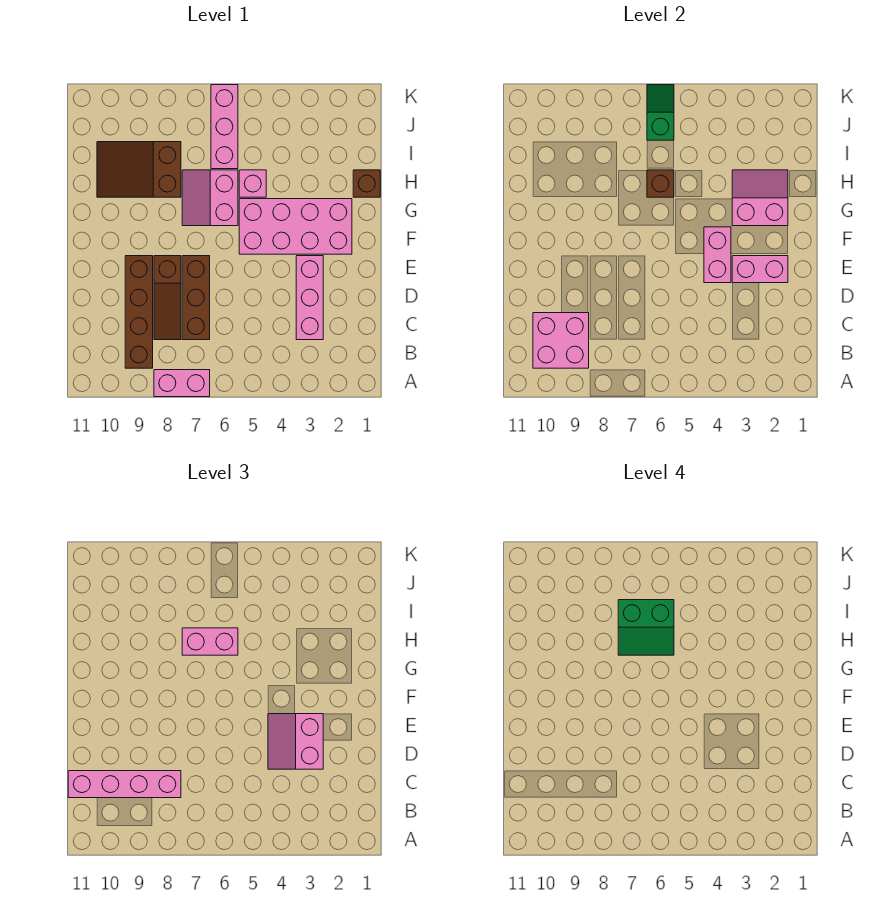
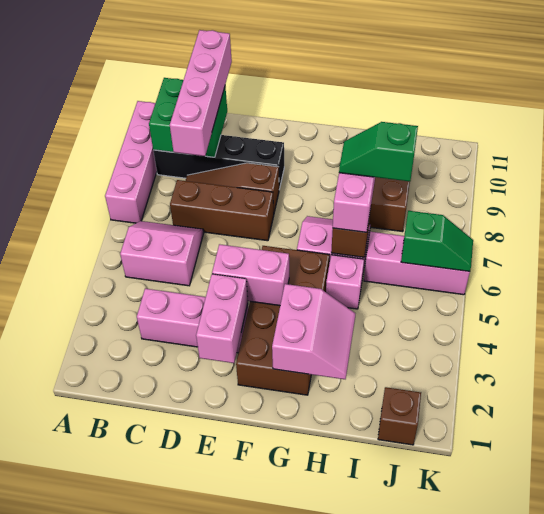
pink brick A7:A8 level 1 -> pink brick A7:A10 level 1
brown brick B9:E9 level 1 -> black brick B9:E9 level 1
pink brick B9:C10 level 2 -> green brick B9:C10 level 2
pink slope D3:E4 level 3 top 3 -> pink slope B5:C6 level 1 top 5
pink brick F2:G5 level 1 -> brown brick F2:G5 level 1
brown brick H1 level 1 -> brown brick J1 level 1
green slope H6:I7 level 4 top I -> green slope H7:I7 level 4 top I

